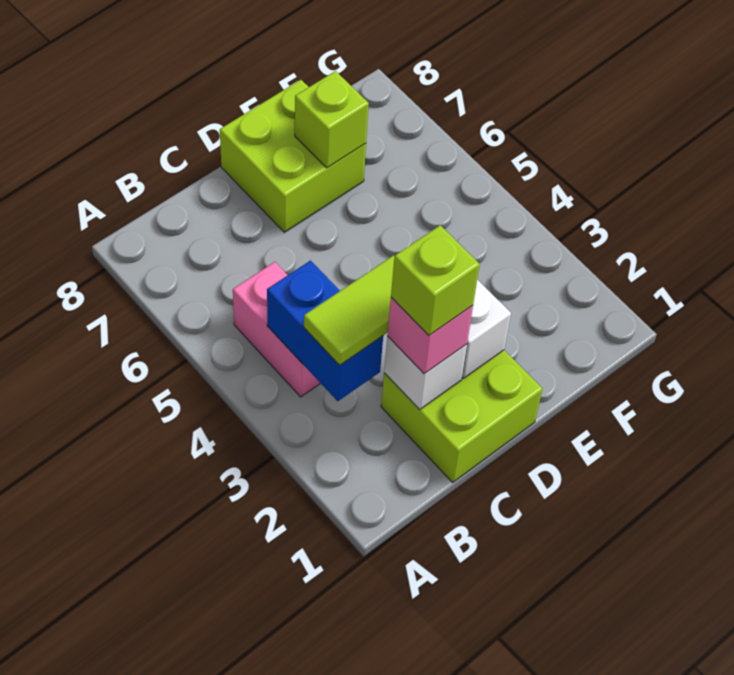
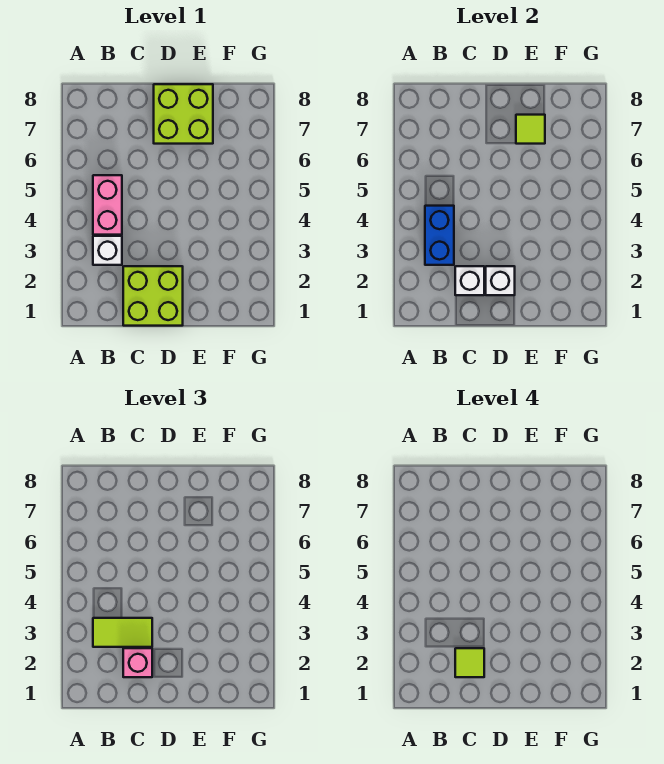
none -> white brick B3 level 1
lime brick C2 level 4 -> lime tile C2 level 4
lime brick E7 level 2 -> lime tile E7 level 2

